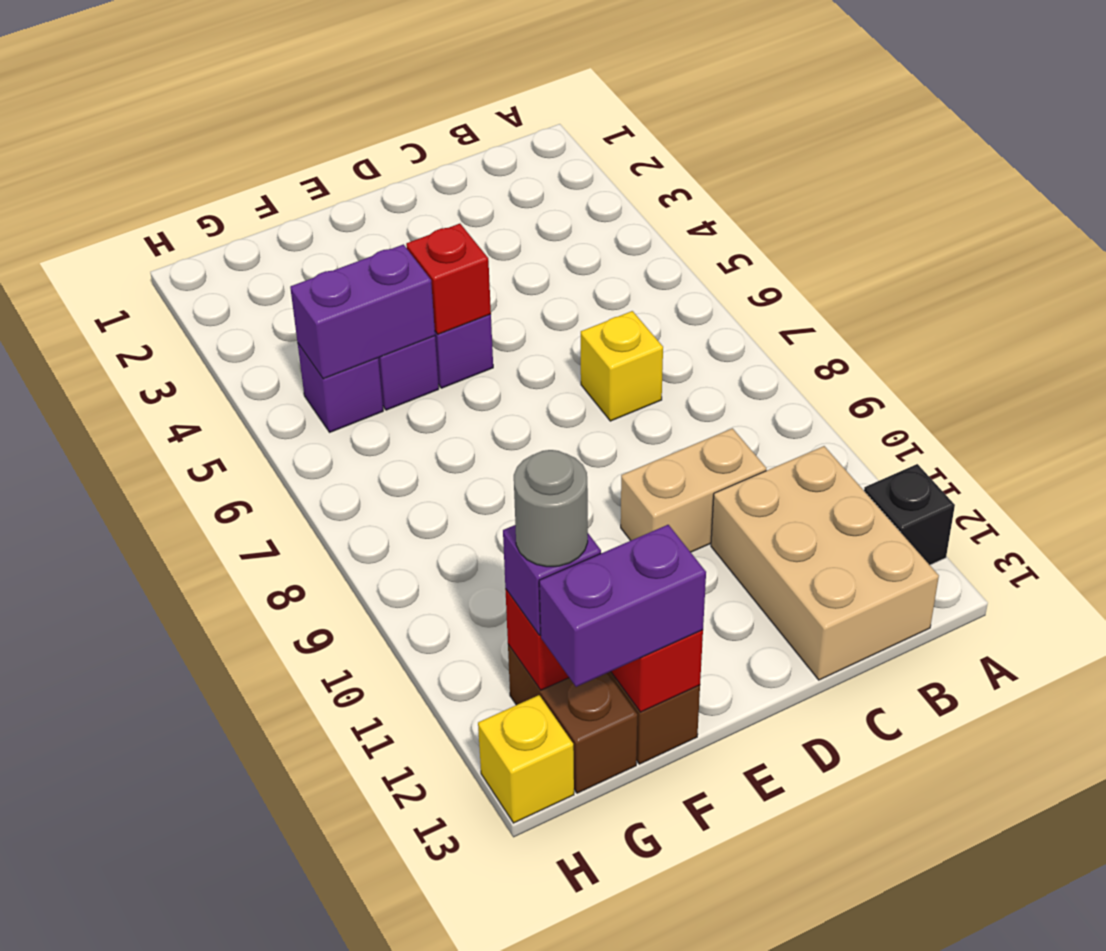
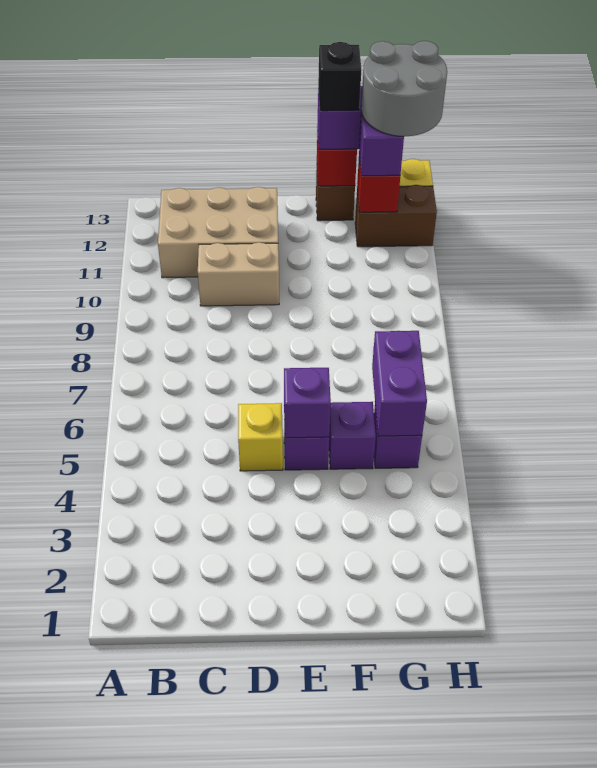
black brick A12 level 1 -> black brick F13 level 4
tan brick B11:C13 level 1 -> tan brick B11:D12 level 1
yellow brick C7 level 1 -> yellow brick D5 level 1
red brick E5 level 2 -> purple brick E5 level 2
purple brick F5:G5 level 2 -> purple brick G5:G6 level 2
brown brick G12:G13 level 1 -> brown brick G12:H12 level 1
grey round brick G12 level 4 -> grey round brick G12:H13 level 4

